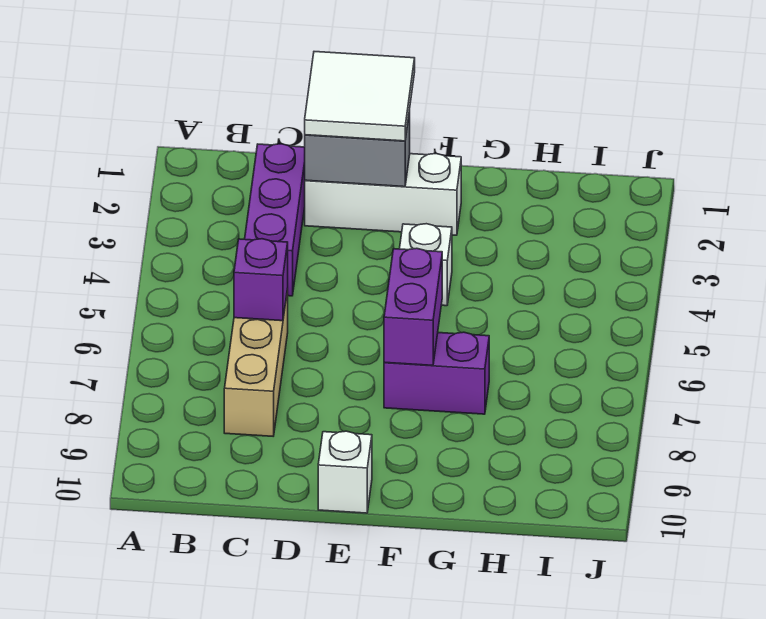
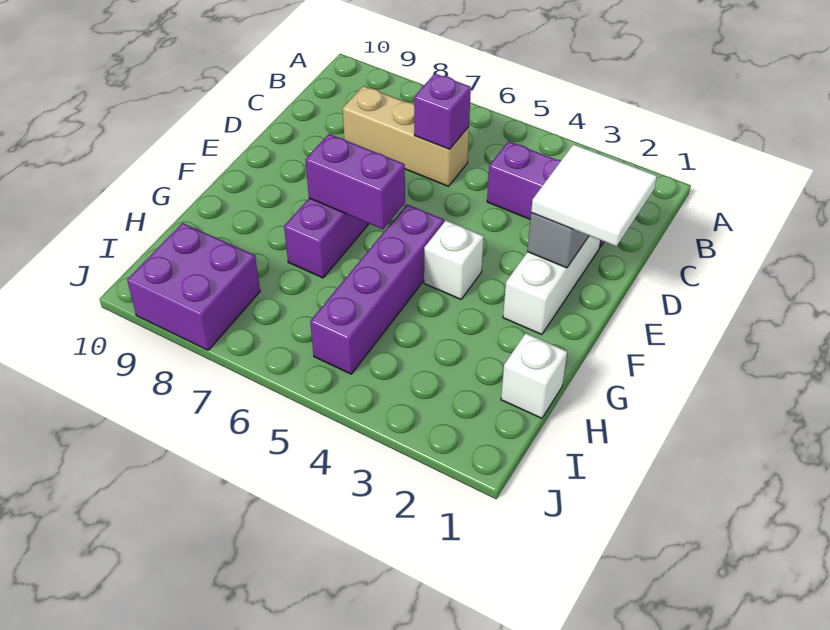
white brick E10 level 1 -> white brick H1 level 1
none -> purple brick F5:I5 level 1
none -> purple brick I8:J9 level 1

